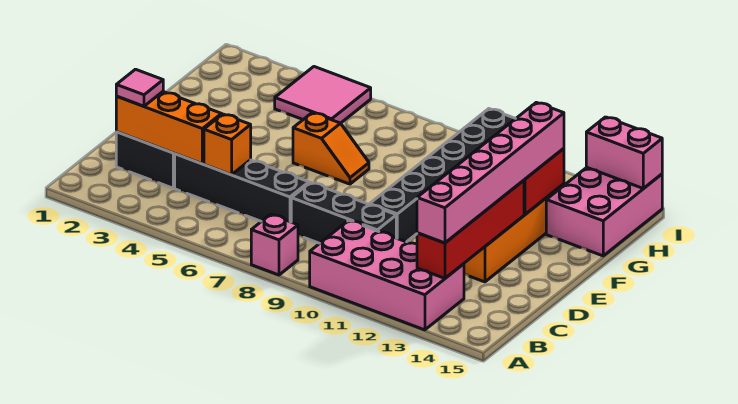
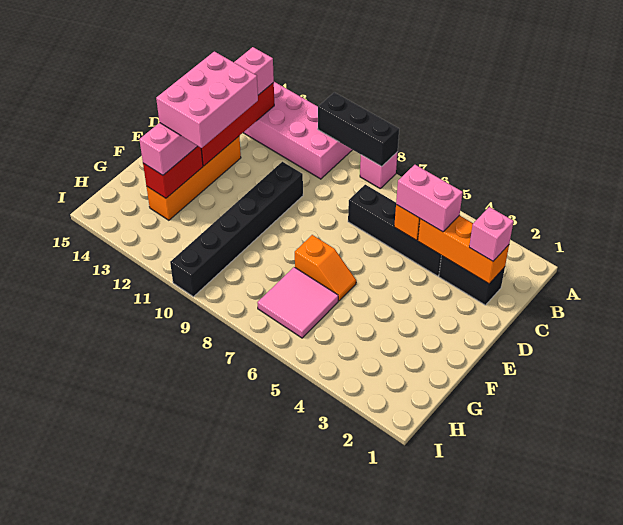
pink tile C2 level 3 -> pink brick C2 level 3
black brick C8:C10 level 1 -> black brick A8:A10 level 2
orange slope F6:F7 level 1 top 6 -> orange slope F6:F7 level 1 top 7
pink brick G14:I15 level 1 -> pink brick D12:F13 level 4
pink tile H4:I5 level 1 -> pink tile G6:H7 level 1
pink brick I14:I15 level 2 -> pink brick C4:C5 level 3

